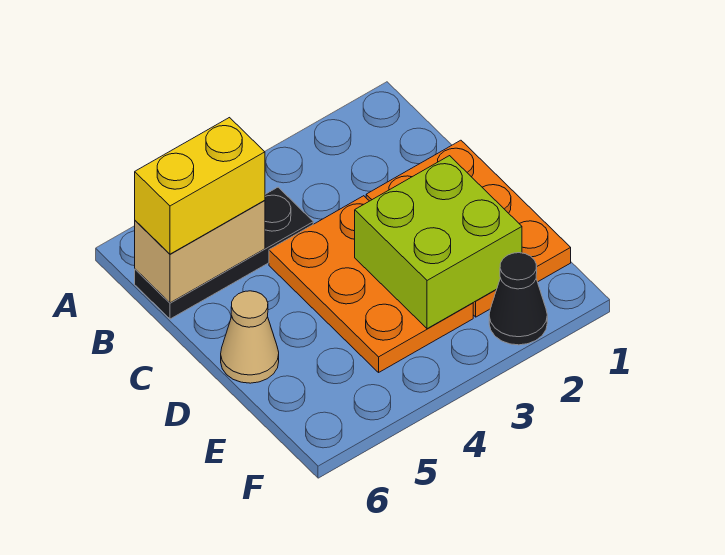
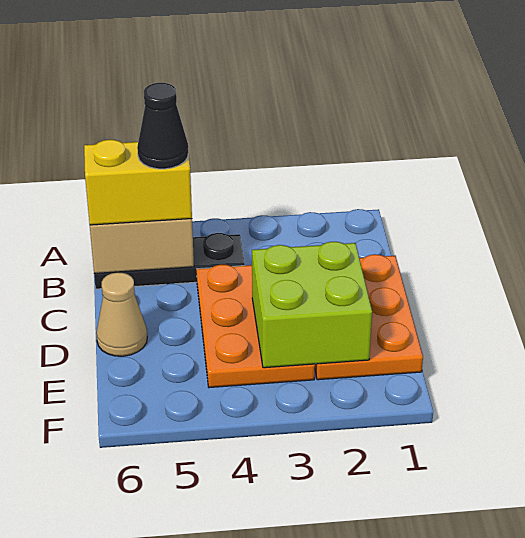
black cone F2 level 1 -> black cone B5 level 4

